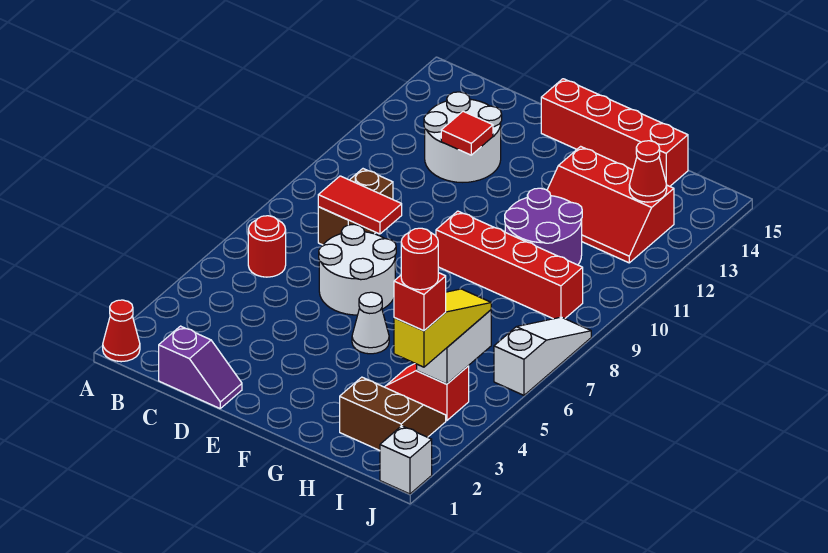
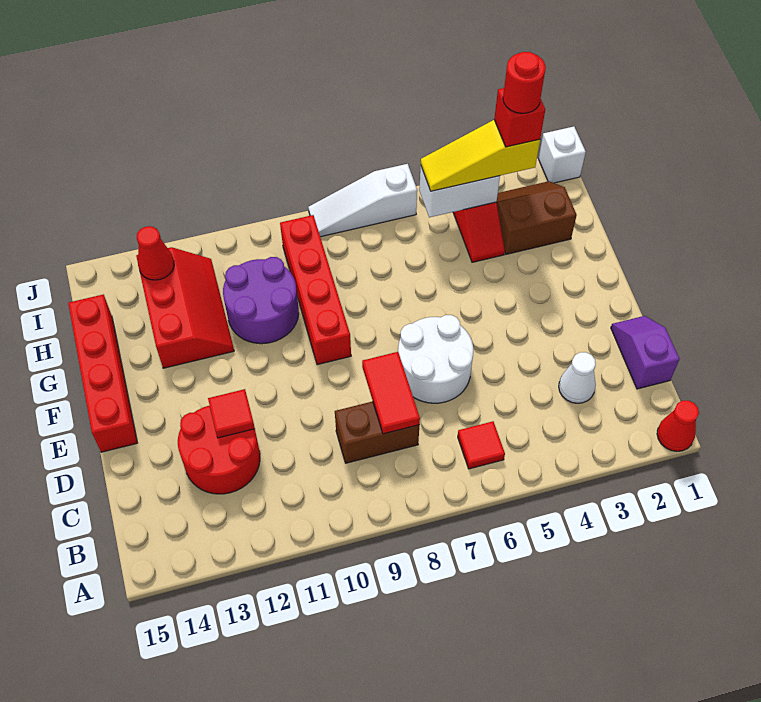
red round brick B6 level 1 -> red tile B6 level 1
white round brick C12:D13 level 1 -> red round brick C12:D13 level 1
white cone F5 level 1 -> white cone C3 level 1
brown slope H2:I3 level 1 top 2 -> brown slope H2:I3 level 1 top H

